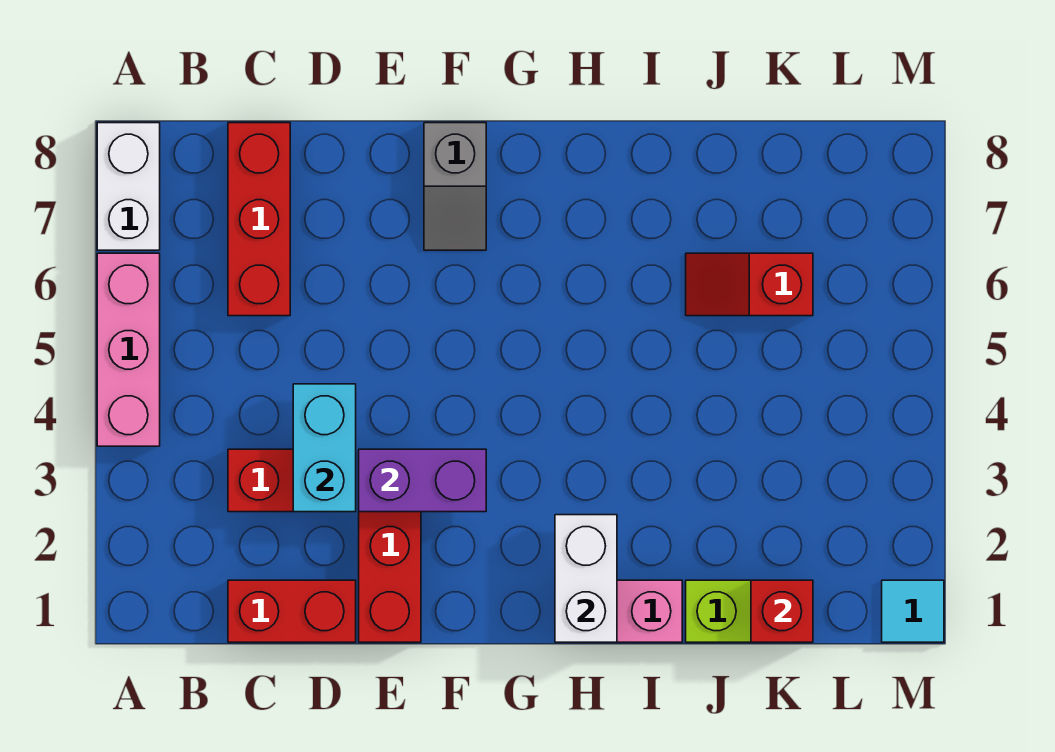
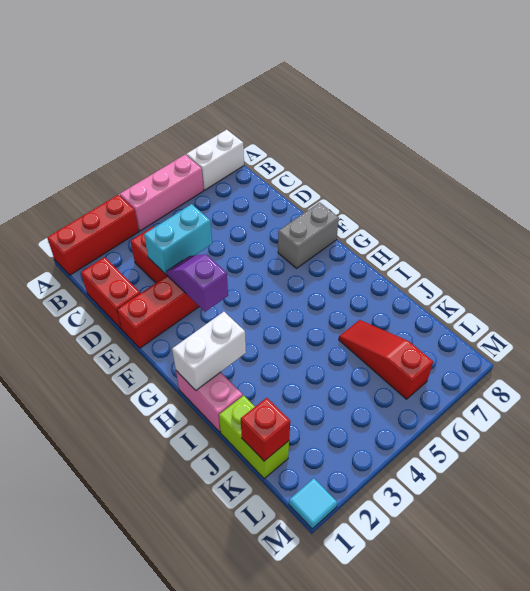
red brick C6:C8 level 1 -> red brick A1:A3 level 1
purple brick E3:F3 level 2 -> purple slope E3:F3 level 2 top F
grey slope F7:F8 level 1 top 8 -> grey brick F7:F8 level 1
red slope J6:K6 level 1 top K -> red slope J6:L6 level 1 top L

